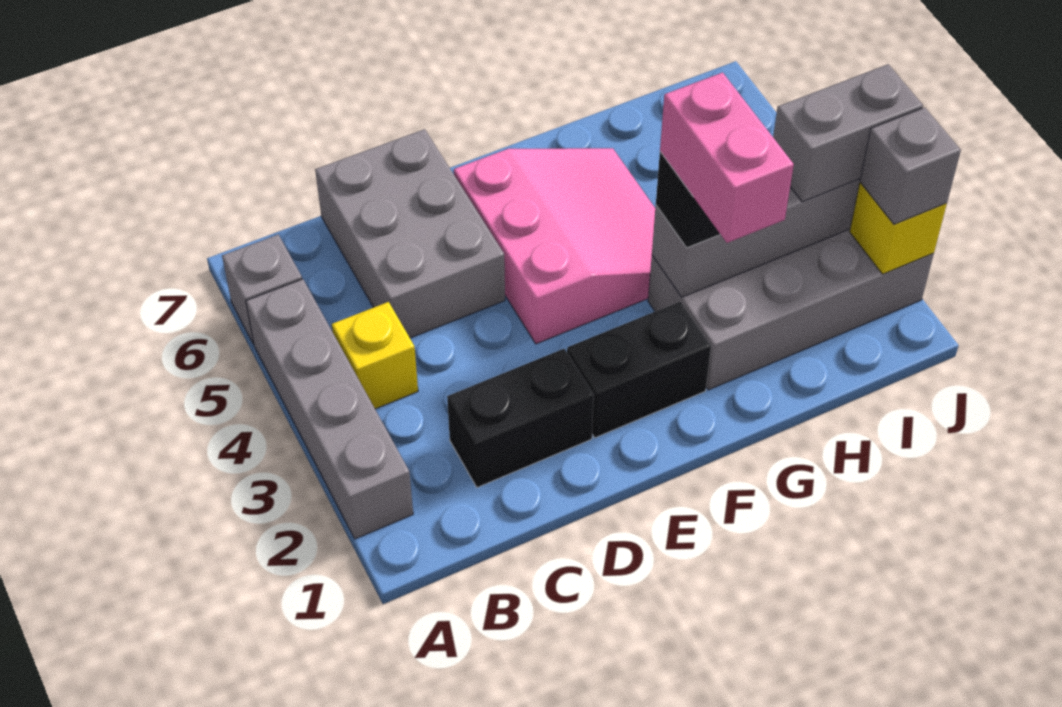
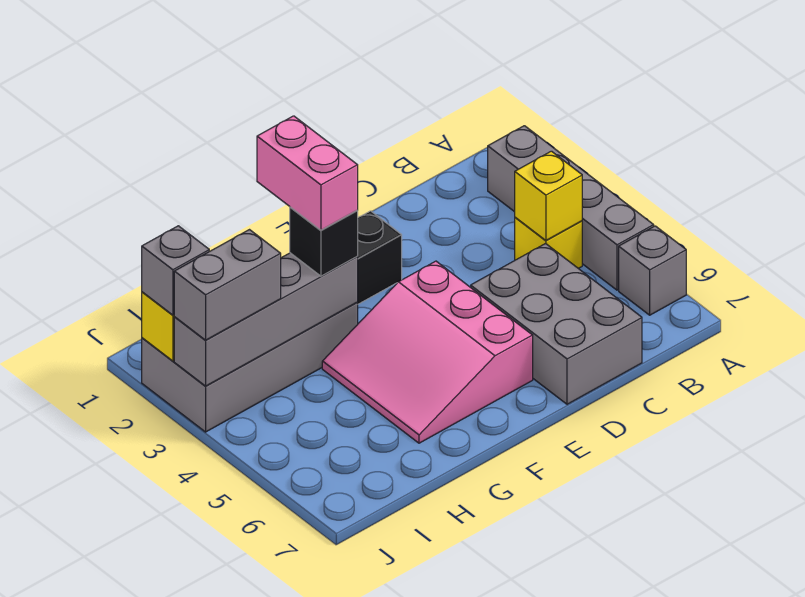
none -> yellow brick B4 level 2
black brick C2:D2 level 1 -> none

